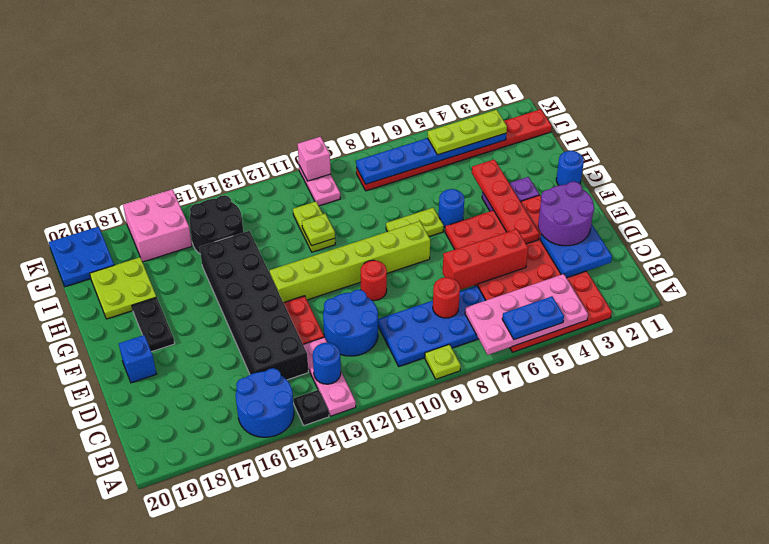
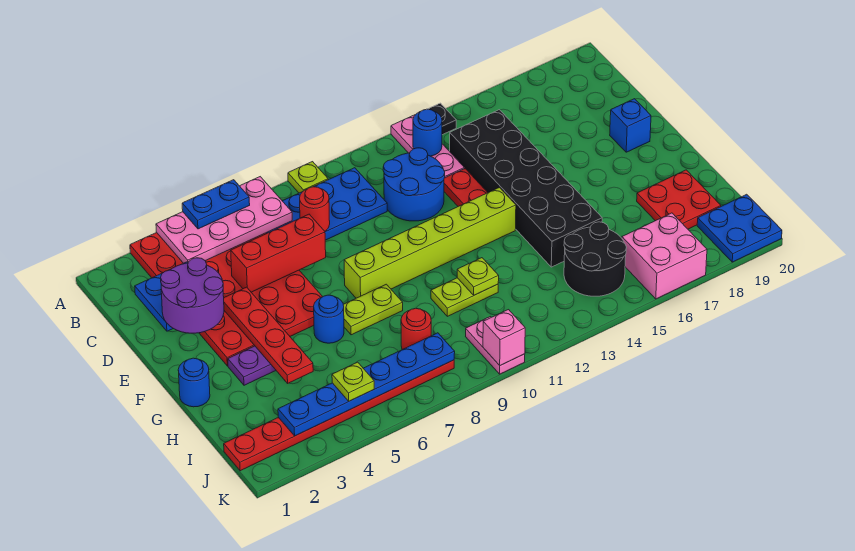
blue round brick A15:B16 level 1 -> none
red round brick E10 level 1 -> red round brick I8 level 1
black plate F18:G18 level 1 -> none
lime plate H11:I11 level 1 -> lime plate H10:H11 level 1
lime plate H18:I19 level 1 -> red plate H18:I19 level 1
lime plate J3:J5 level 3 -> lime plate J5 level 3

